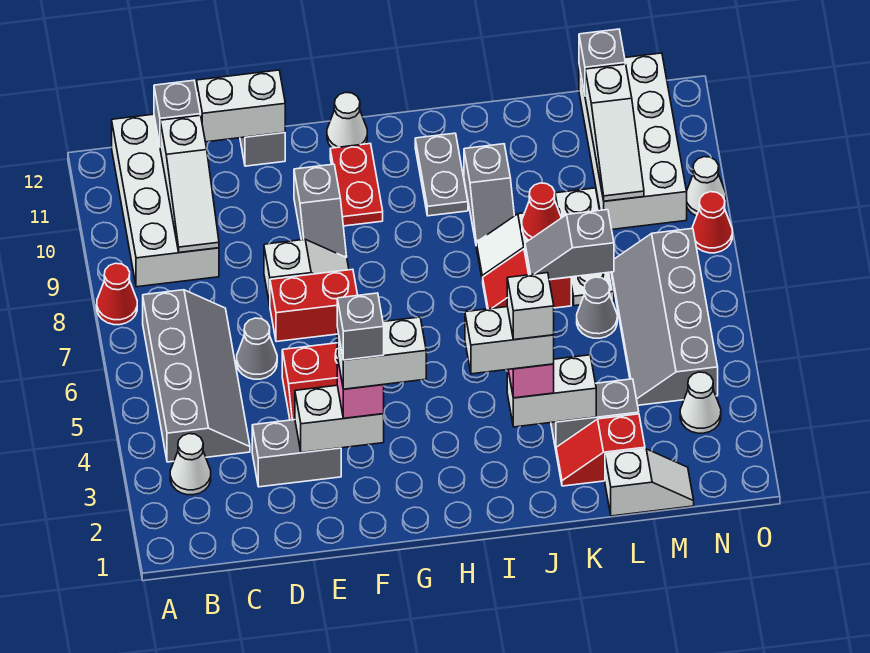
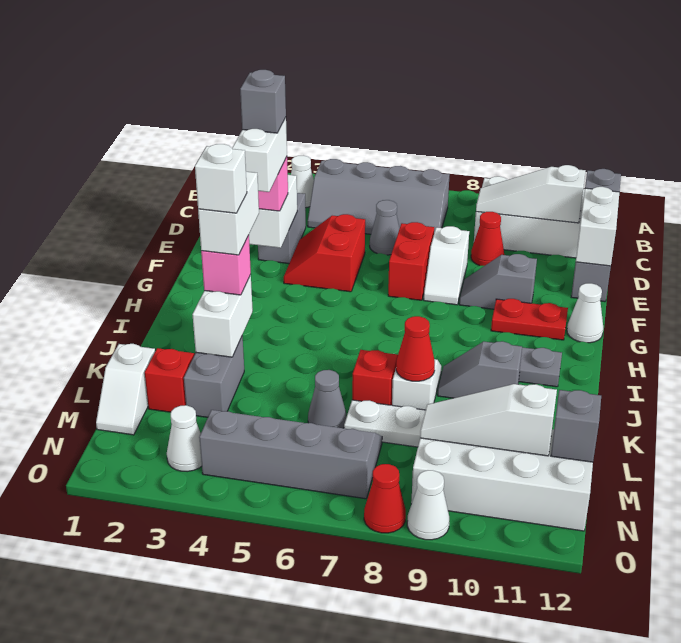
red cone A8 level 1 -> red cone D9 level 1
grey slope K7:L7 level 2 top L -> none

